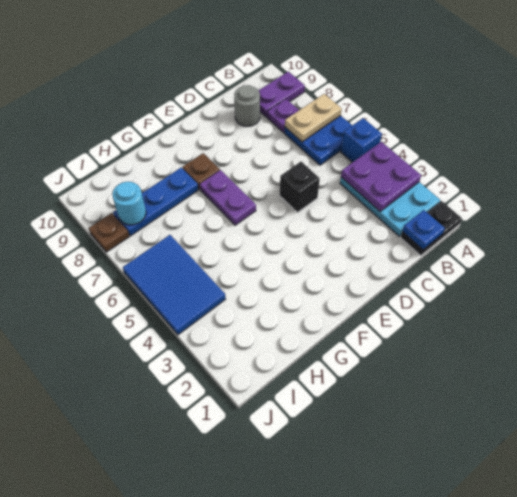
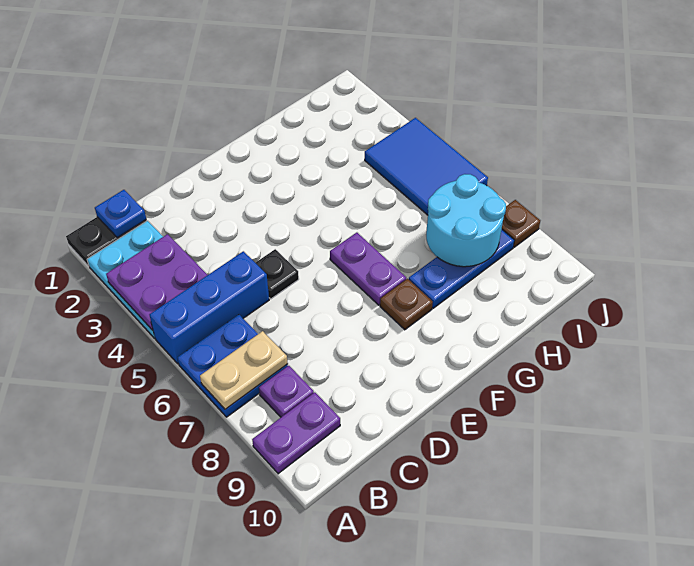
blue brick A5 level 1 -> blue brick A5:C5 level 1
grey round brick C9 level 1 -> none
black brick D5 level 1 -> black plate D5 level 1
cyan round brick I8 level 2 -> cyan round brick H7:I8 level 2

